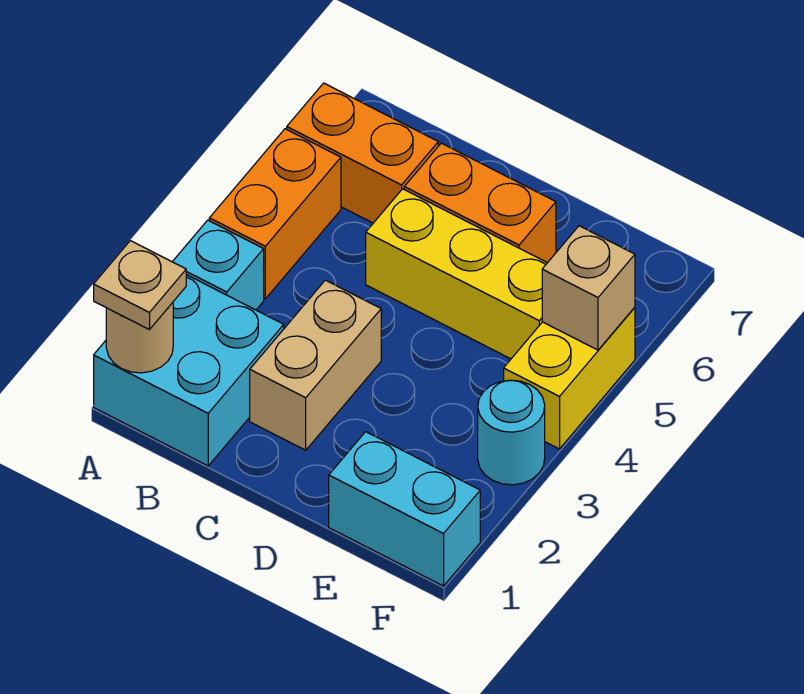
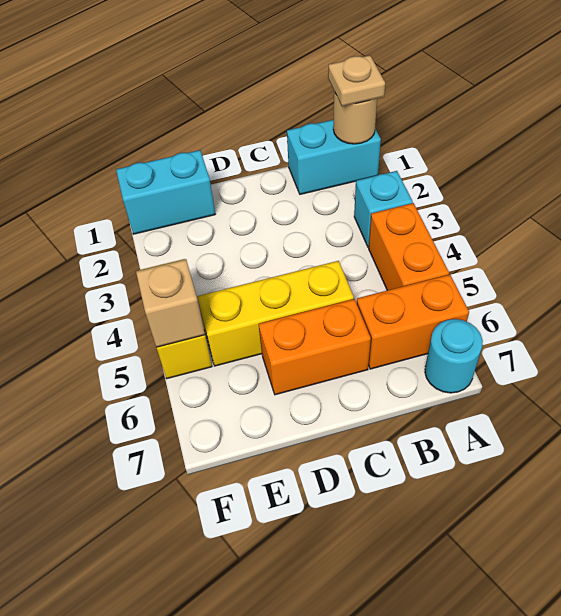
cyan brick A1:B2 level 1 -> cyan brick A1:B1 level 1
tan brick C2:C3 level 1 -> none
cyan round brick F3 level 1 -> cyan round brick A7 level 1

